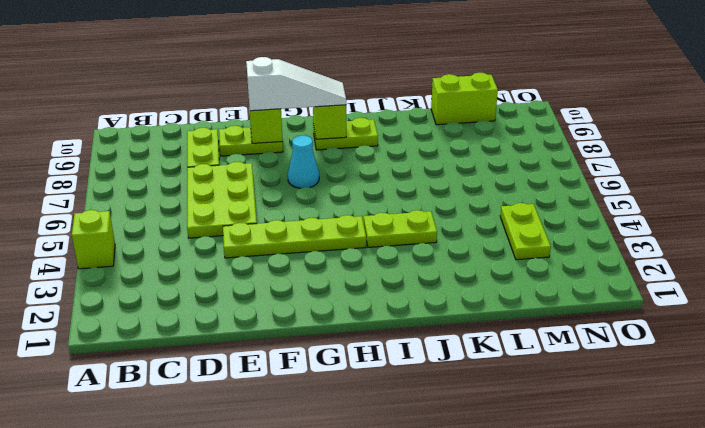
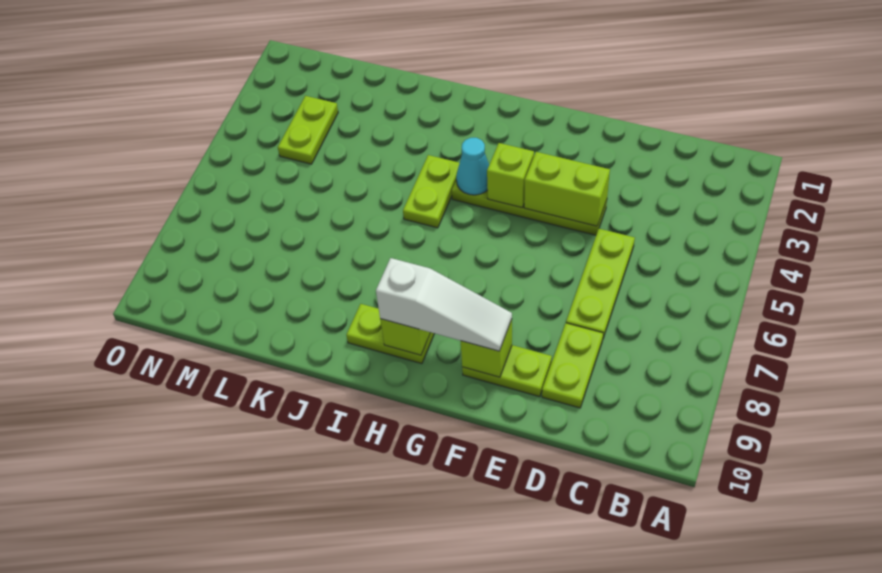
lime brick A4 level 1 -> lime brick G4 level 2
lime plate D5:E7 level 1 -> lime plate D5:D7 level 1
white slope F9:H9 level 3 top F -> white slope F9:H9 level 3 top H
cyan cone G7 level 1 -> cyan cone H4 level 2
lime plate I4:J4 level 1 -> lime plate I4:I5 level 1
lime brick L10:M10 level 1 -> lime brick E4:F4 level 2

